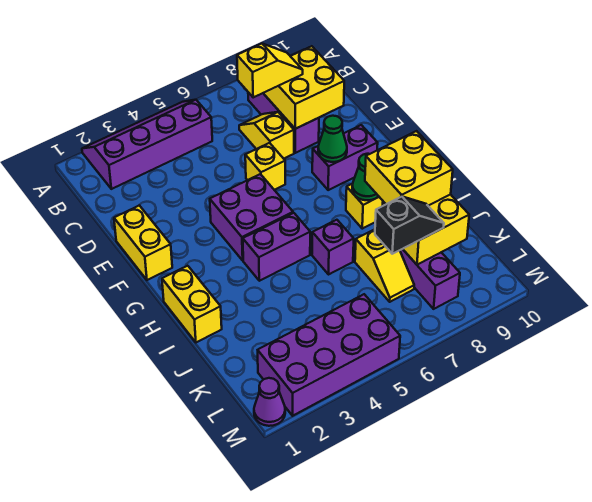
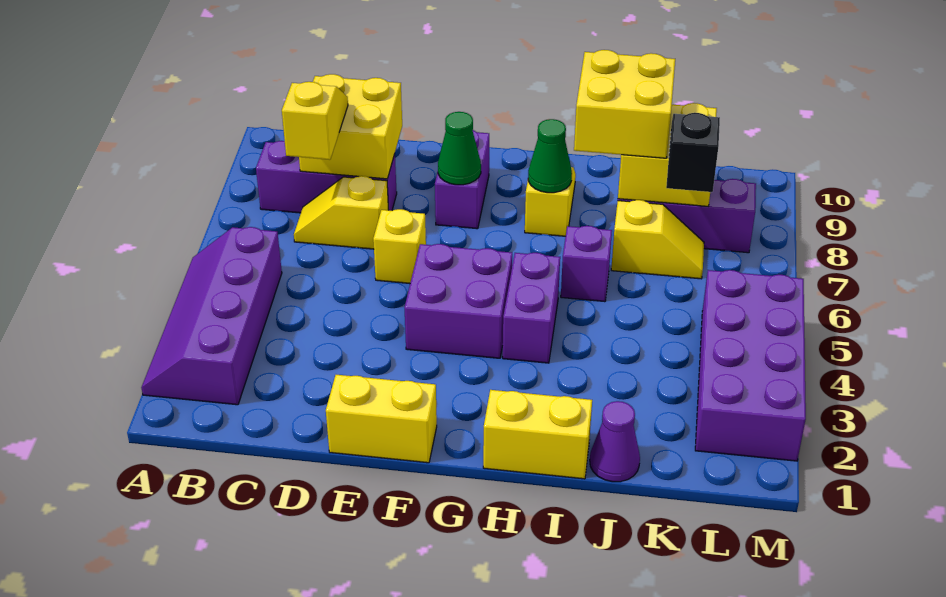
purple cone M1 level 1 -> purple cone J1 level 1

